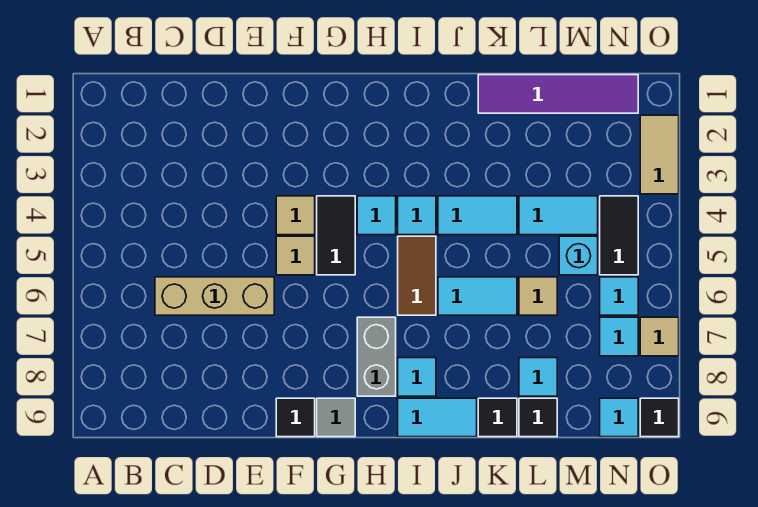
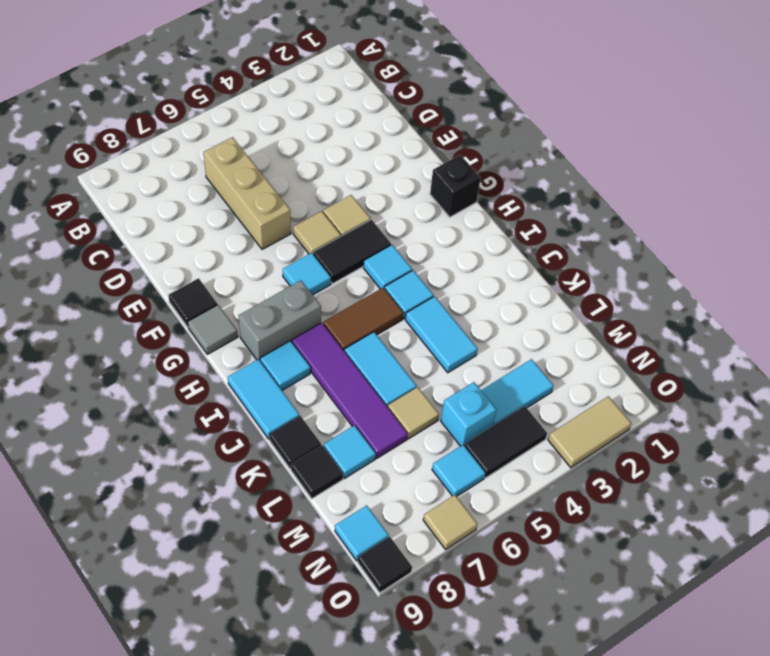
none -> black brick G1 level 1
purple tile K1:N1 level 1 -> purple tile I7:L7 level 1
cyan tile L4:M4 level 1 -> cyan tile M3:M4 level 1
cyan tile N7 level 1 -> cyan tile G6 level 1

